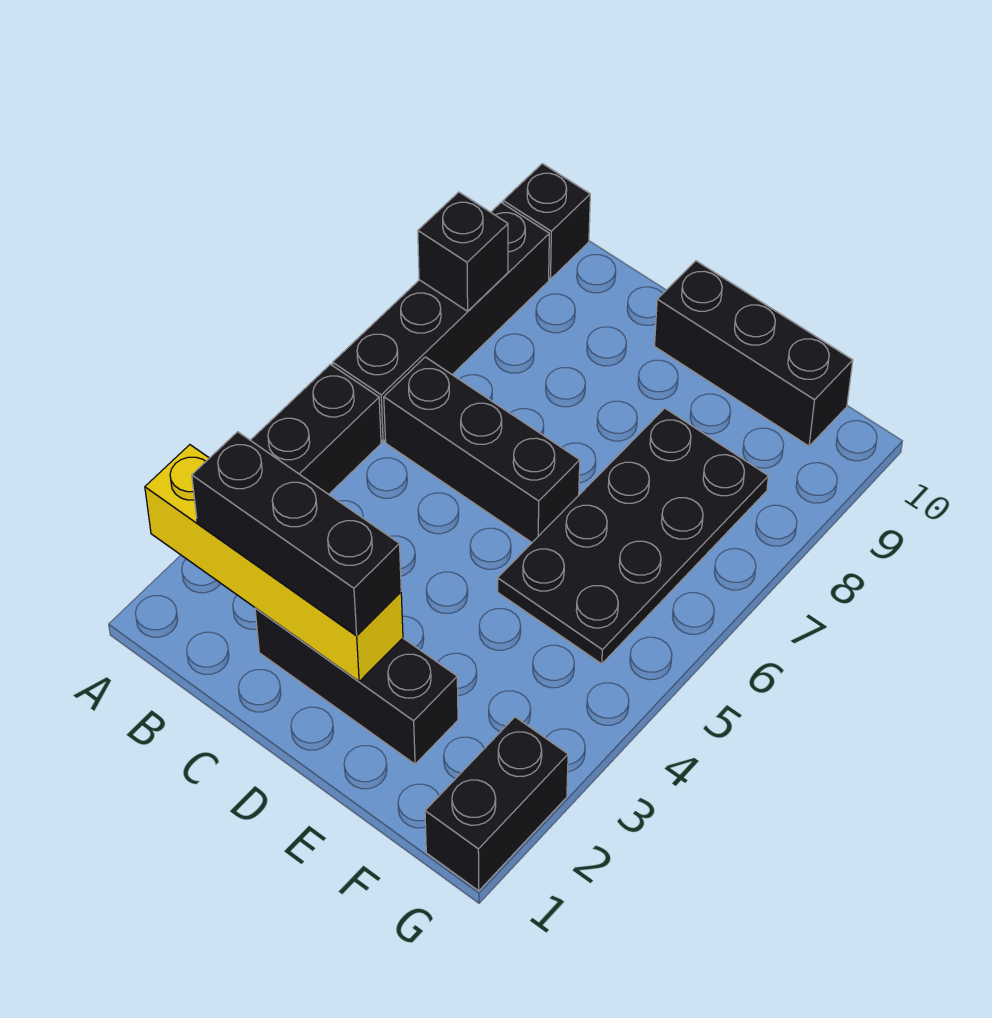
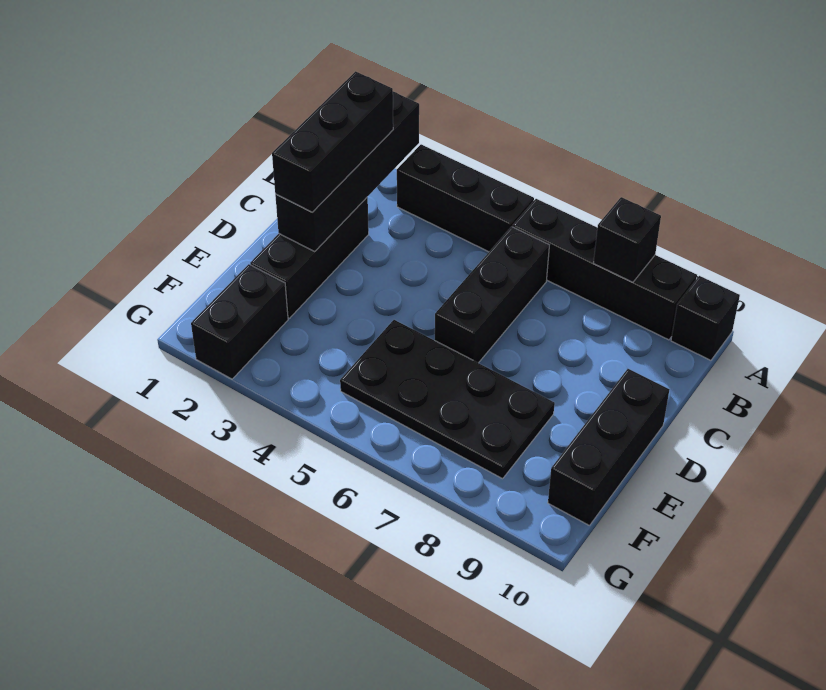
yellow brick A2:D2 level 2 -> black brick A2:D2 level 2
black brick G1:G2 level 1 -> black brick F2:G2 level 1

